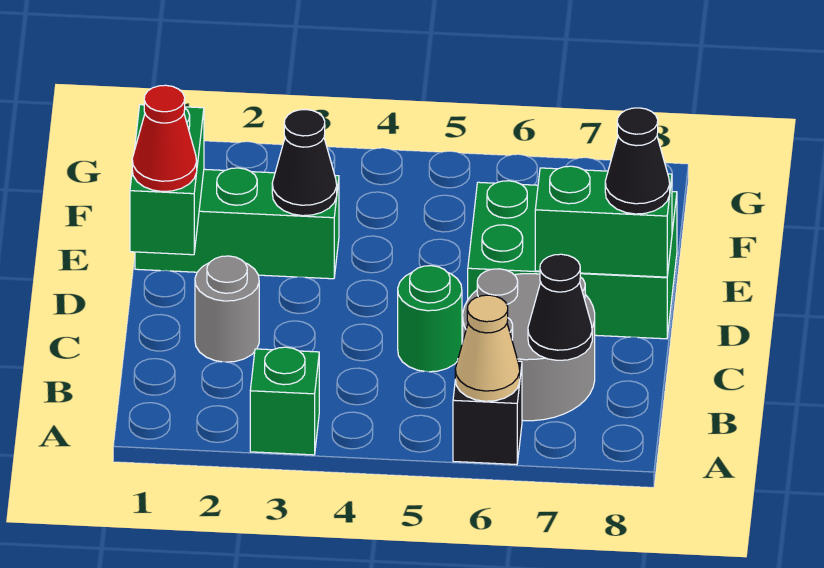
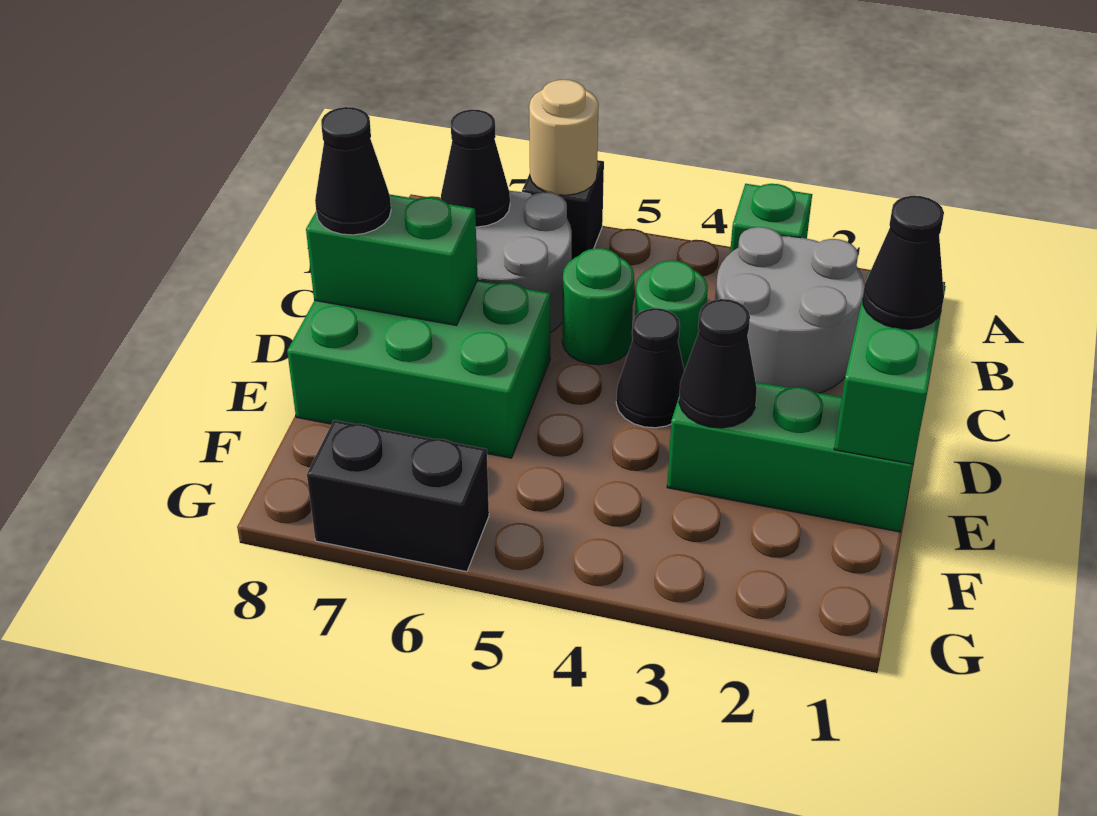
tan cone A6 level 2 -> tan round brick A6 level 2
grey round brick C2 level 1 -> grey round brick B2:C3 level 1
none -> green round brick C4 level 1
red cone D1 level 3 -> black cone D1 level 3
none -> black cone D4 level 1
none -> black brick G6:G7 level 1

